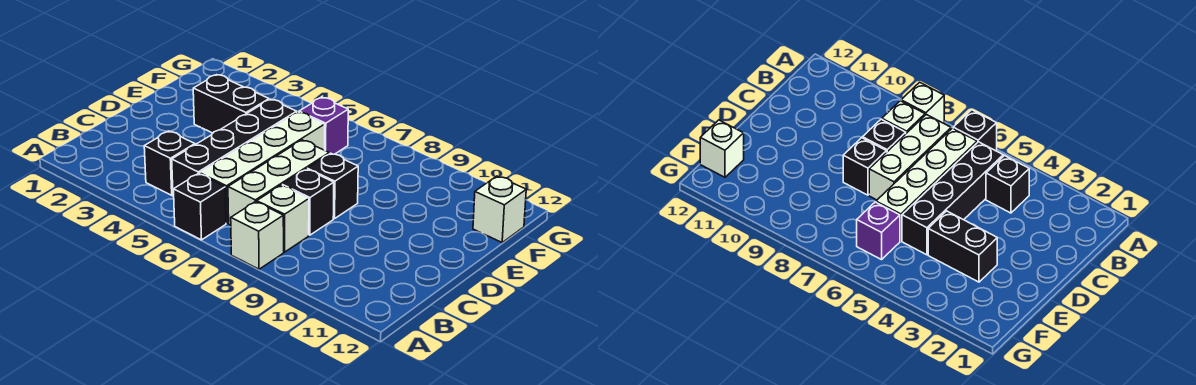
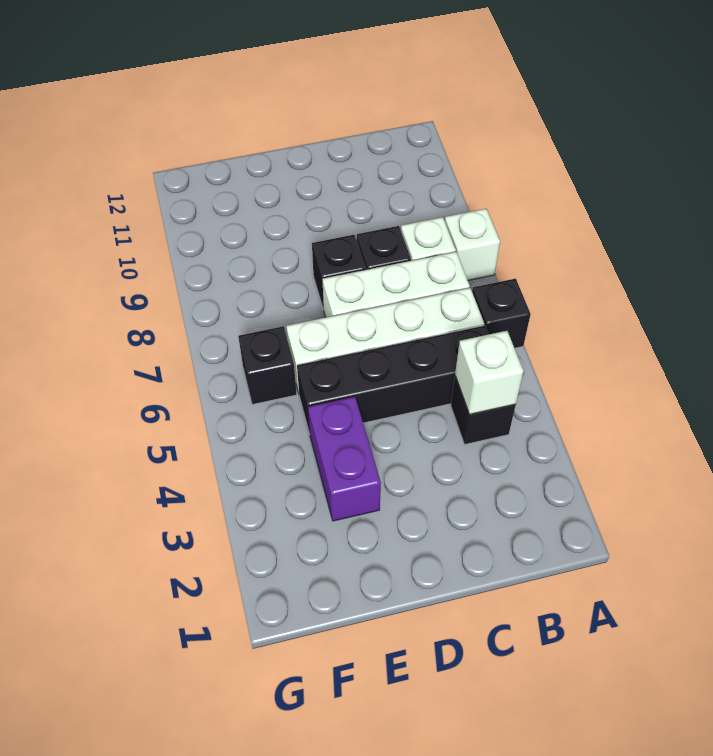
black brick E3:E4 level 1 -> purple brick E3:E4 level 1
purple brick F6 level 1 -> black brick F6 level 1
white brick F12 level 1 -> white brick B4 level 2

